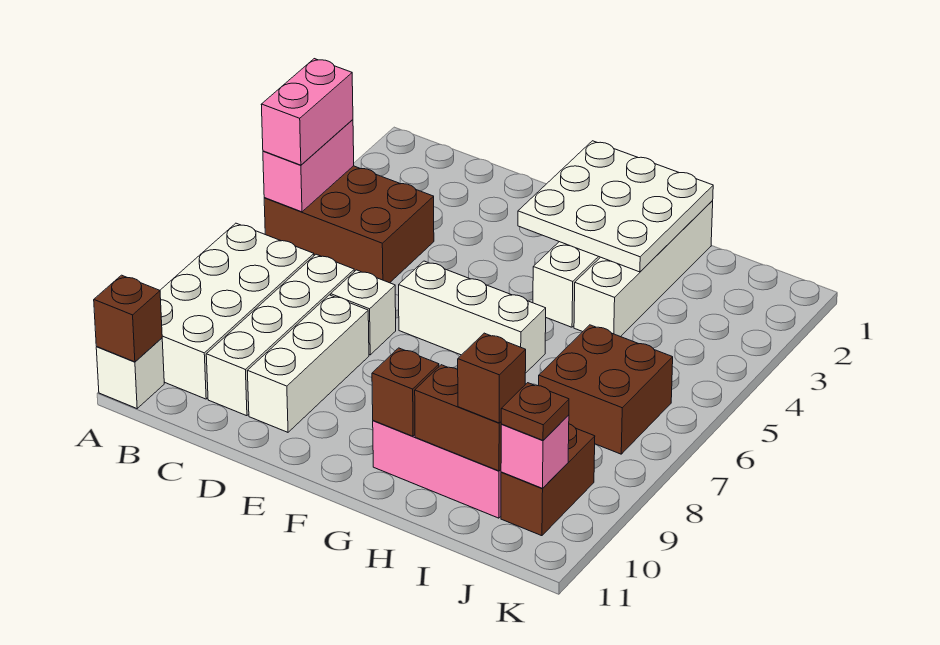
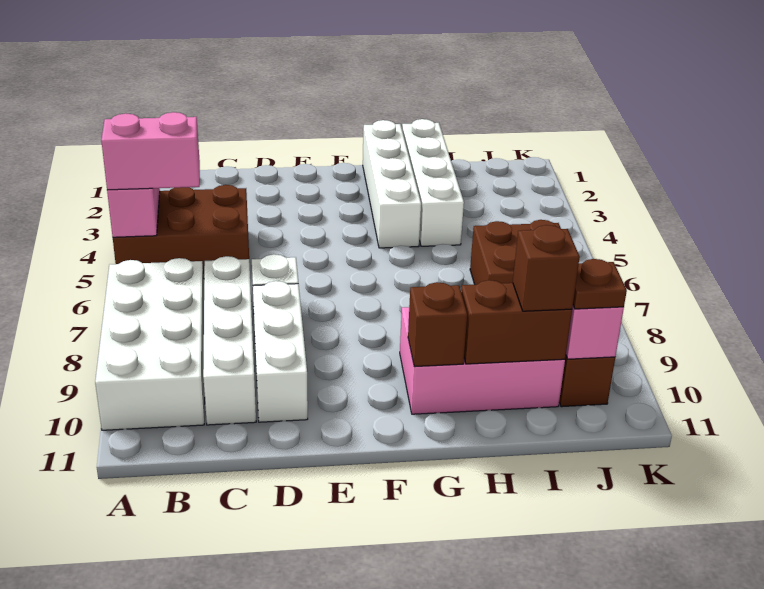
pink brick A4:A5 level 3 -> pink brick A5:B5 level 3
white brick A11 level 1 -> none
brown brick A11 level 2 -> none
white brick E6:G6 level 1 -> none
white plate F1:H3 level 2 -> none

